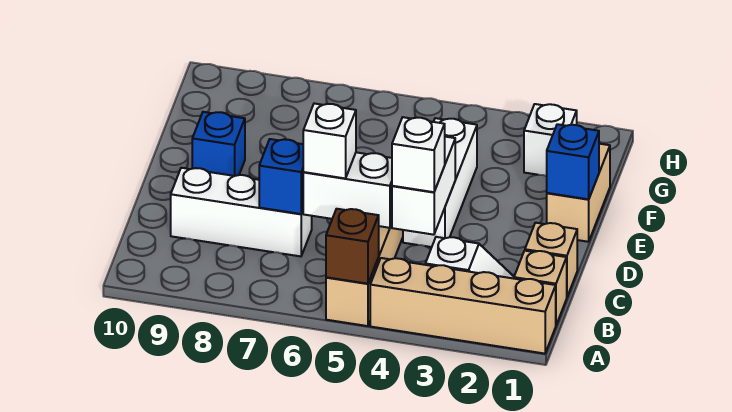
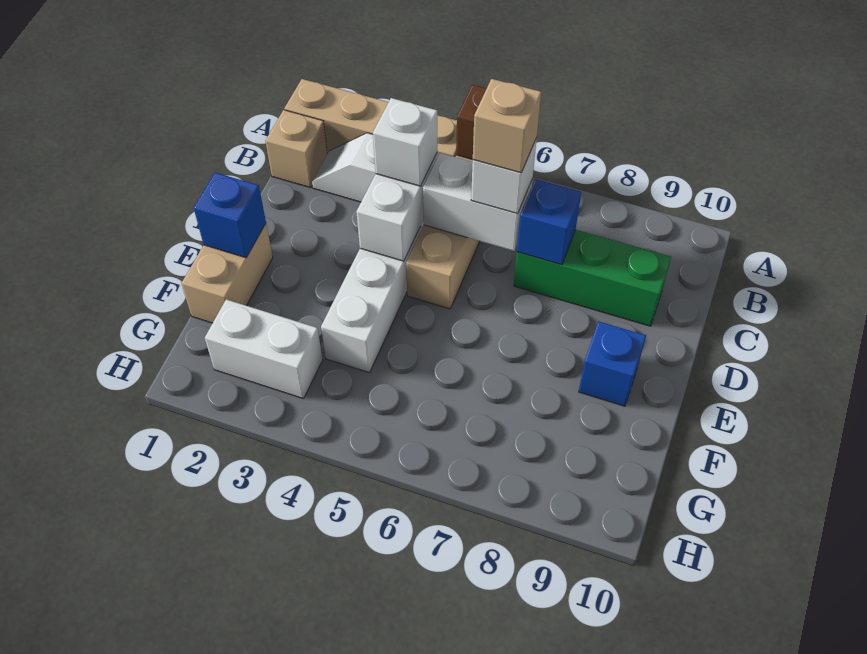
tan brick C1 level 1 -> tan brick C6 level 4
white brick C7:C9 level 1 -> green brick C7:C9 level 1
white brick G2 level 1 -> white brick G2:G3 level 1

